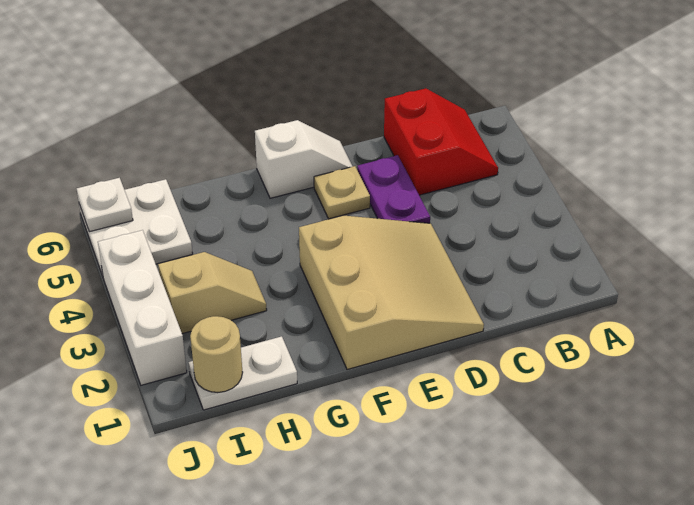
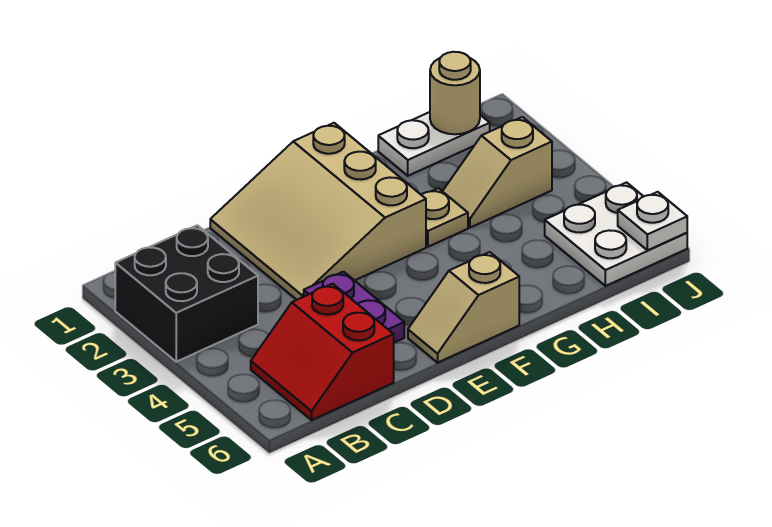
none -> black brick A2:B3 level 1
tan plate E5 level 1 -> tan plate G3 level 1
white slope E6:F6 level 1 top F -> tan slope E6:F6 level 1 top F
white brick J2:J4 level 1 -> none

